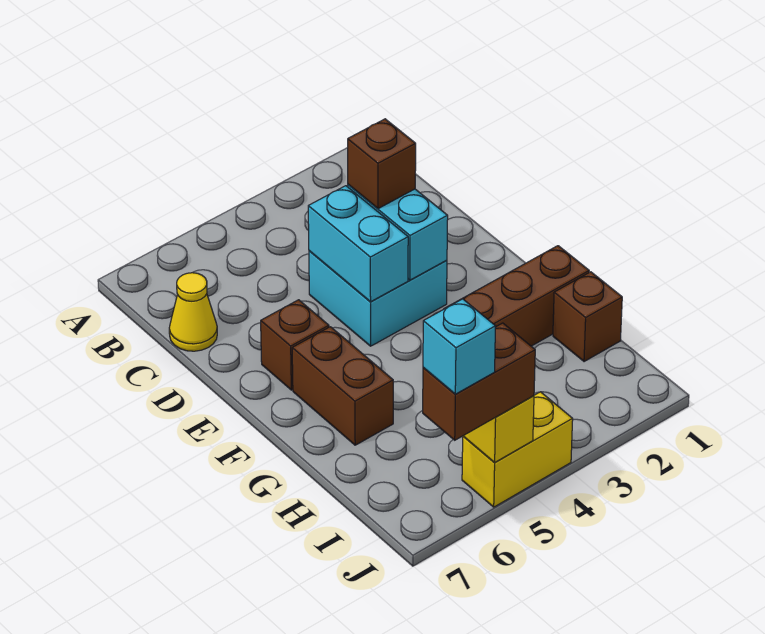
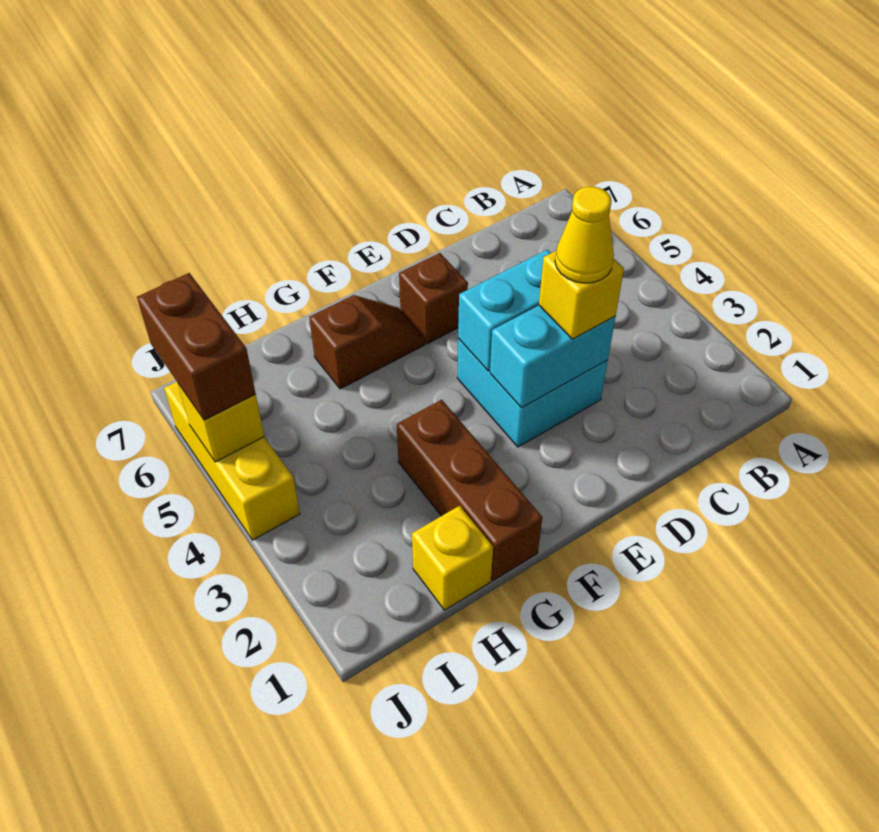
yellow cone C7 level 1 -> yellow cone D3 level 4
brown brick D3 level 3 -> yellow brick D3 level 3
brown brick F6:G6 level 1 -> brown slope F6:G6 level 1 top G
brown brick H1 level 1 -> yellow brick H1 level 1
yellow brick J4:J5 level 1 -> yellow brick J4:J6 level 1
cyan brick J6 level 4 -> none

